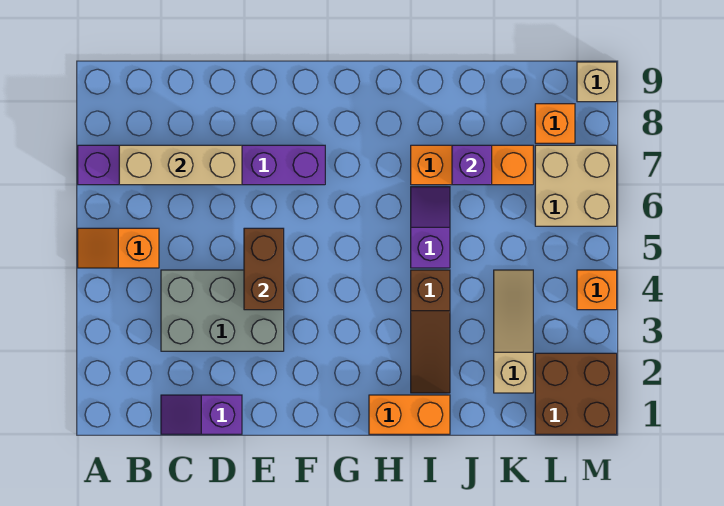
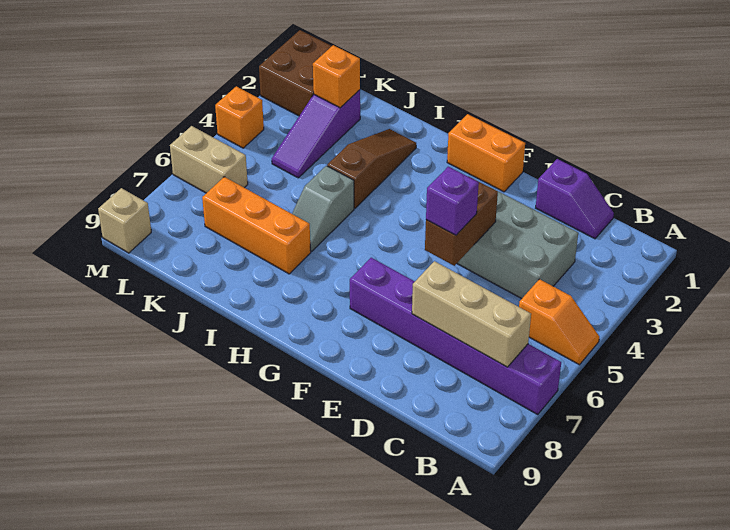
orange brick H1:I1 level 1 -> orange brick F1:G1 level 1
purple slope I5:I6 level 1 top 5 -> grey slope I5:I6 level 1 top 5
purple brick J7 level 2 -> purple brick E5 level 3
tan slope K2:K4 level 1 top 2 -> purple slope K2:K4 level 1 top 2
tan brick L6:M7 level 1 -> tan brick L6:M6 level 1
orange brick L8 level 1 -> orange brick K2 level 2

